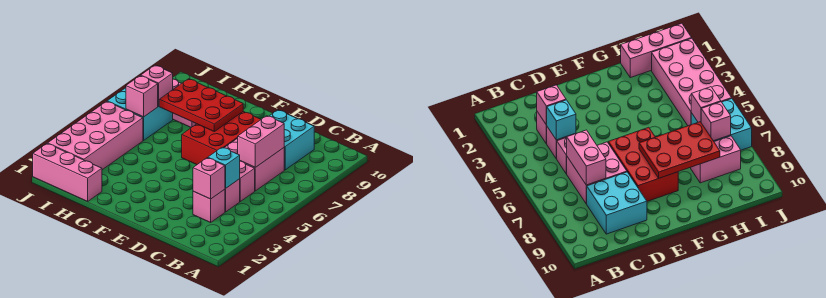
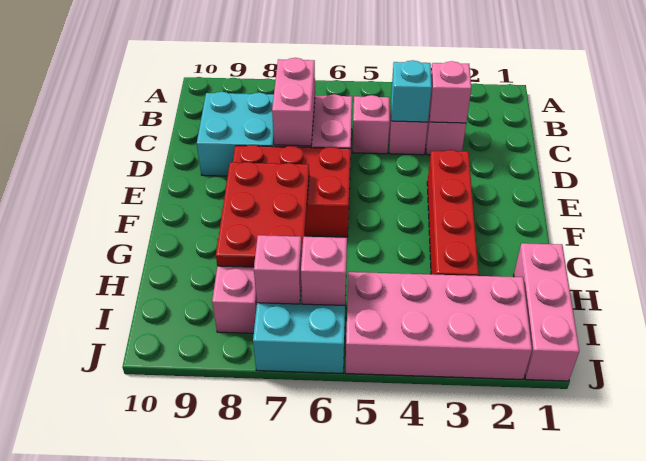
pink brick C6:C7 level 2 -> pink brick C7:D7 level 2
none -> red brick E3:H3 level 1

